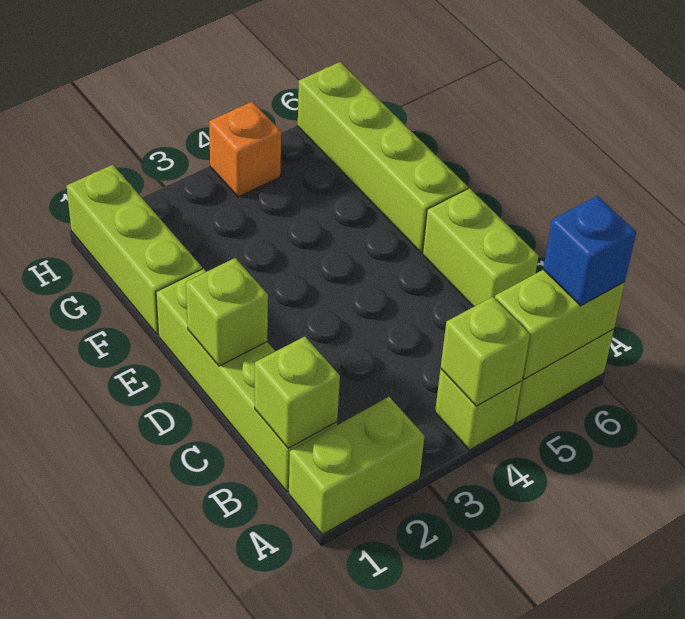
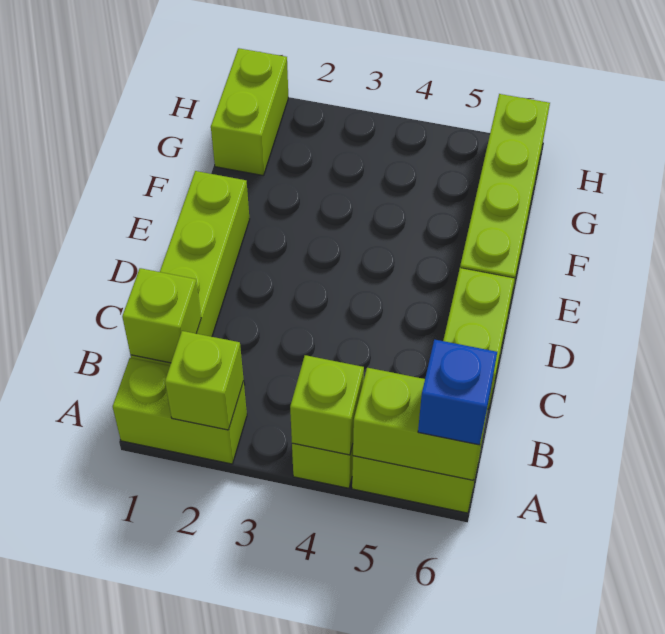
lime brick D1 level 2 -> lime brick A2 level 2
lime brick F1:H1 level 1 -> lime brick G1:H1 level 1
orange brick H4 level 1 -> none

